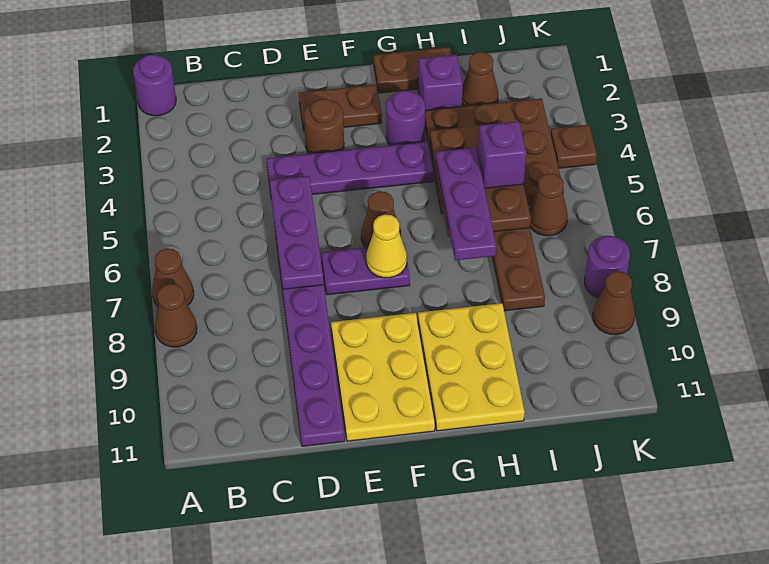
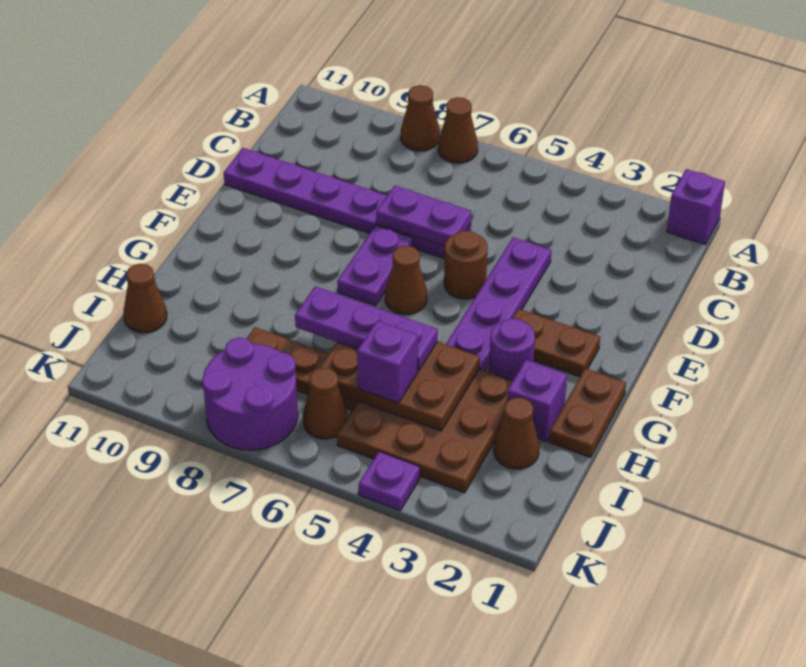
purple round brick A1 level 1 -> purple brick A1 level 1
purple plate D5:D7 level 2 -> purple plate D6:D7 level 2
brown plate E2:F2 level 1 -> brown plate F2:F3 level 1
brown round brick E3 level 1 -> brown round brick E5 level 1
yellow plate E9:F11 level 1 -> none
yellow cone F7 level 2 -> none
yellow plate G9:H11 level 1 -> none
brown plate K4 level 1 -> purple plate K4 level 1
purple round brick K8 level 1 -> purple round brick J7:K8 level 1
brown cone K9 level 1 -> brown cone I11 level 1

